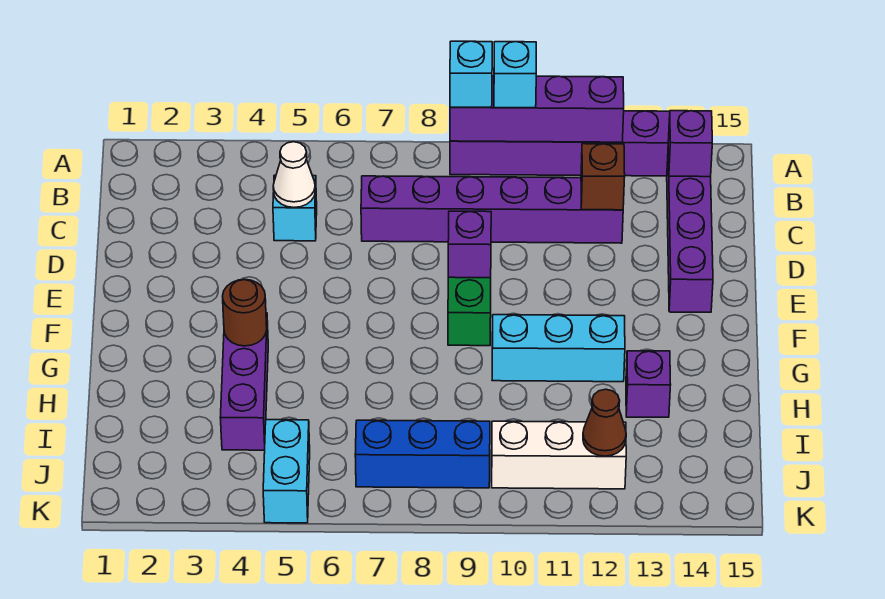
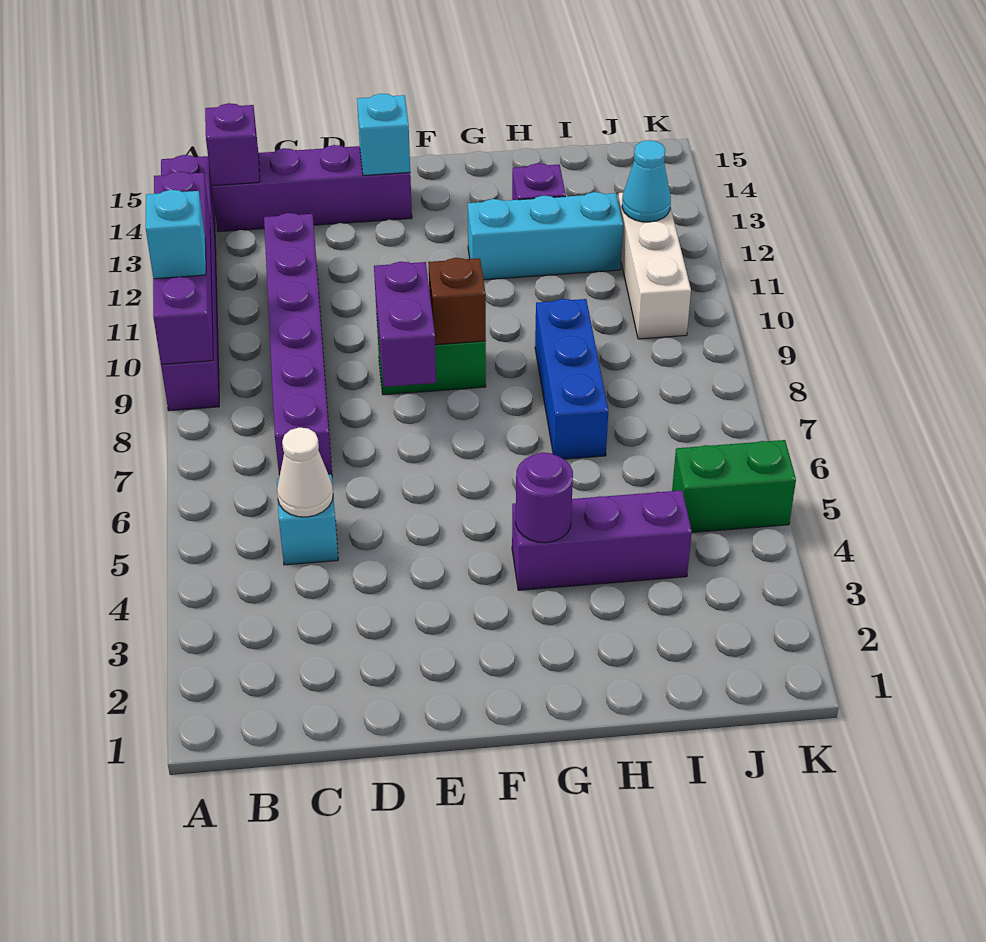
cyan brick A9 level 3 -> cyan brick E14 level 2
brown brick C12 level 2 -> brown brick F9 level 2
purple brick E9 level 2 -> purple brick E8:E9 level 2
brown round brick G4 level 2 -> purple round brick G4 level 2
cyan brick G10:G12 level 1 -> cyan brick G12:I12 level 1
cyan brick J5:K5 level 1 -> green brick J5:K5 level 1
blue brick J7:J9 level 1 -> blue brick H7:H9 level 1
brown cone J12 level 2 -> cyan cone J12 level 2

